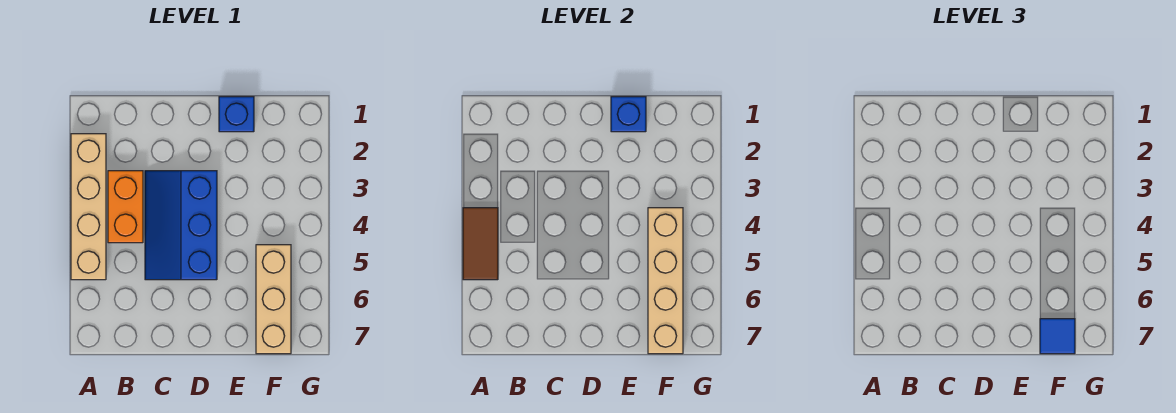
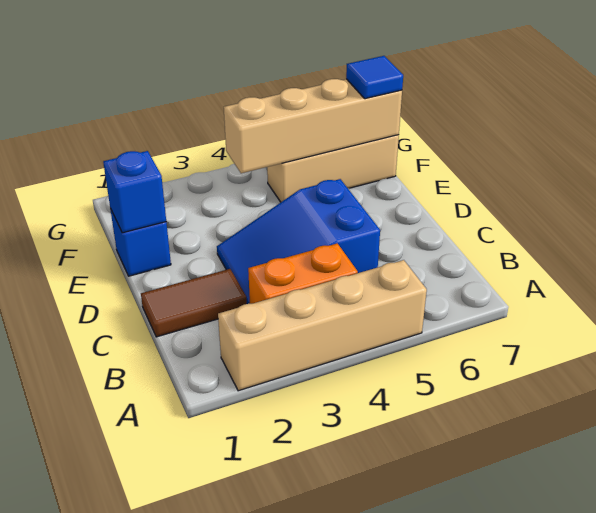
brown tile A4:A5 level 2 -> brown tile C1:C2 level 1
blue slope C3:D5 level 1 top D -> blue slope C3:D5 level 1 top 5

